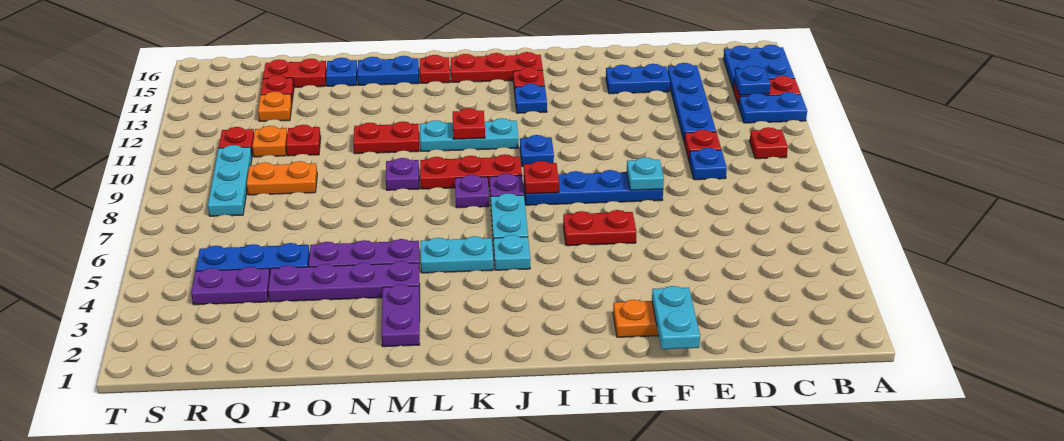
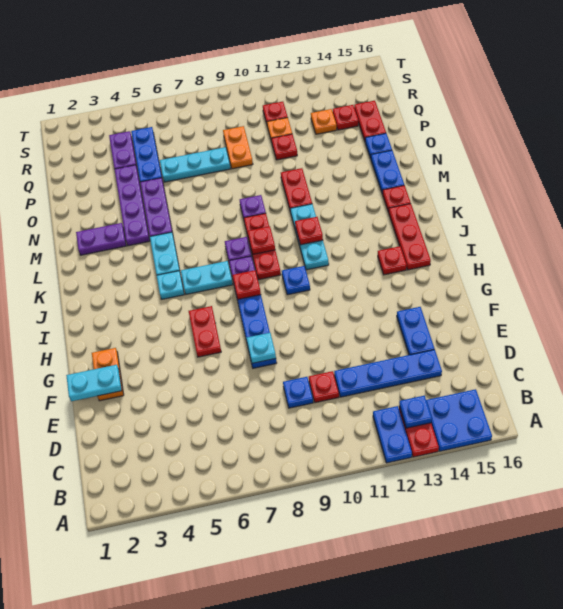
red plate B10 level 1 -> red plate K9 level 2
blue plate I13 level 1 -> none
cyan plate R8:R10 level 1 -> cyan plate P6:P8 level 1

